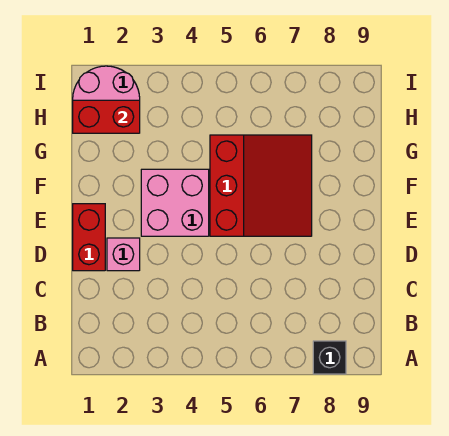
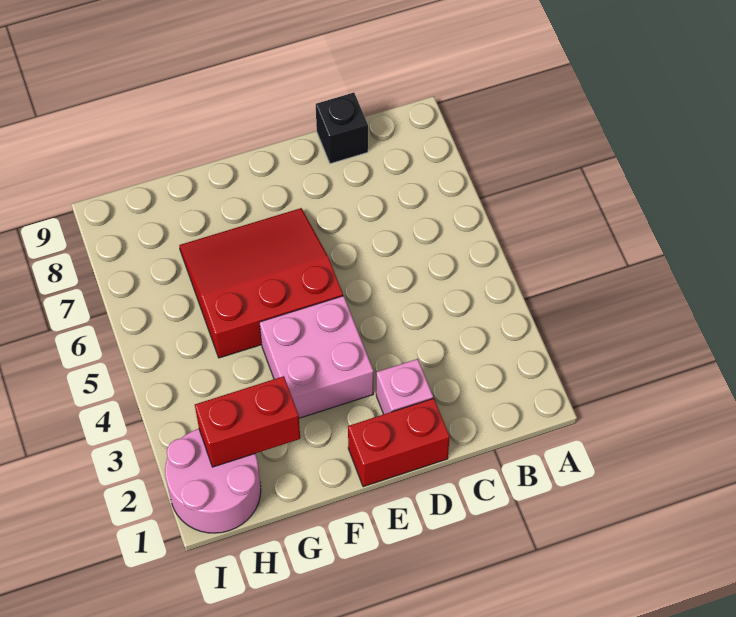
black brick A8 level 1 -> black brick C9 level 1
red brick H1:H2 level 2 -> red brick G2:H2 level 2

